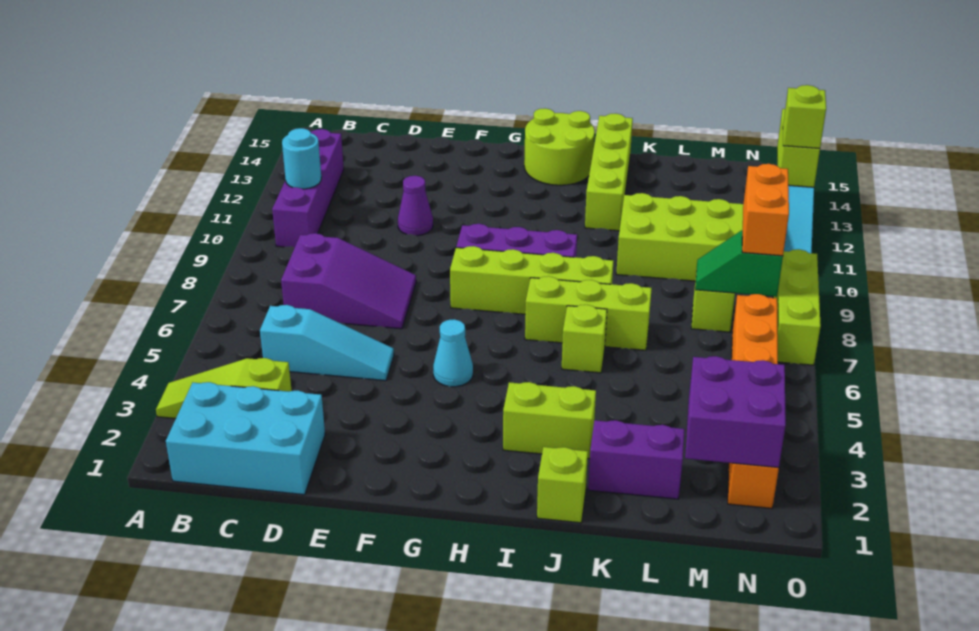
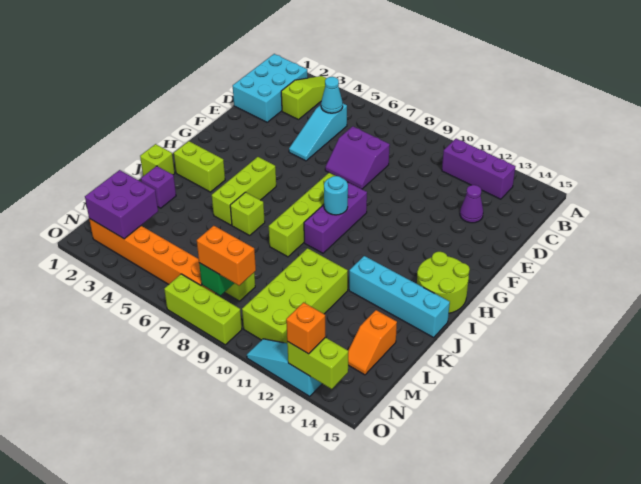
purple brick B10:B13 level 1 -> purple brick B11:B13 level 1
cyan round brick B11 level 2 -> cyan round brick H9 level 2
purple slope C7:E8 level 1 top C -> purple slope D7:E8 level 1 top D
purple cone E11 level 1 -> purple cone D13 level 1
cyan cone G5 level 1 -> cyan cone C5 level 2
lime brick I3:J3 level 1 -> lime brick I2:I3 level 1
lime brick I7:K7 level 1 -> lime brick H5:J5 level 1
lime brick J12:J15 level 1 -> cyan brick J12:J15 level 1
purple brick K2:L2 level 1 -> purple brick K2 level 1
none -> orange slope L14:M14 level 1 top L
lime brick O13 level 3 -> orange brick O13 level 3

